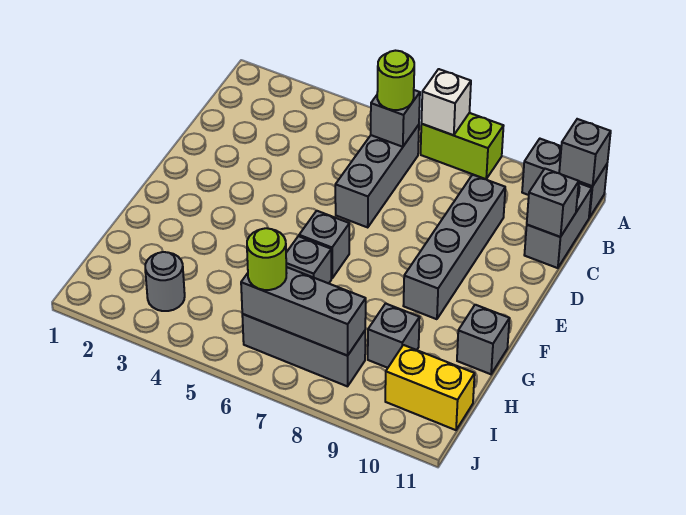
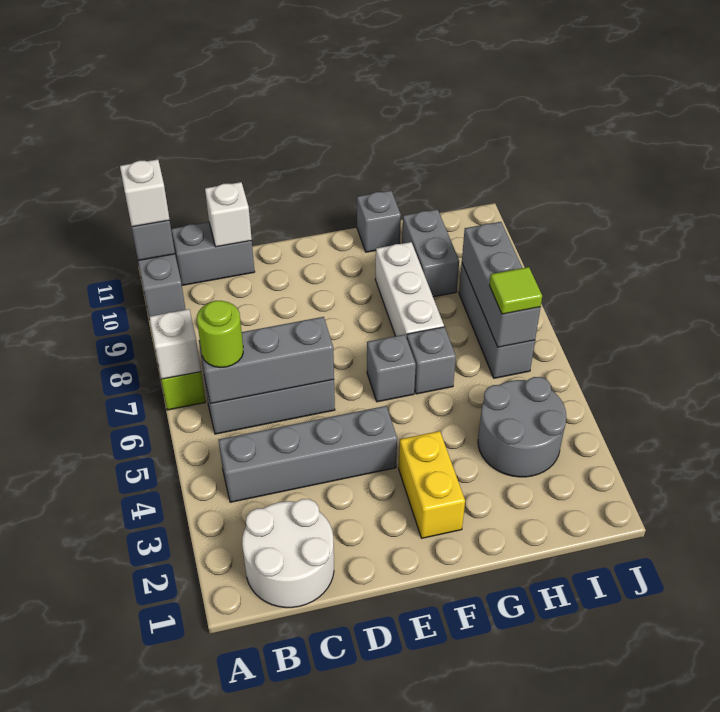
none -> white brick A11 level 3
none -> white round brick B1:C2 level 1
grey brick B6 level 2 -> grey brick B6:D6 level 2
grey brick C9:F9 level 1 -> grey brick B4:E4 level 1
grey brick C11 level 2 -> white brick C11 level 2
none -> white brick G7:G9 level 1
grey brick H9 level 1 -> grey brick H9:H10 level 1
grey round brick I3 level 1 -> grey round brick H3:I4 level 1
lime round brick I6 level 3 -> lime tile I6 level 3
yellow brick I10:I11 level 1 -> yellow brick F2:F3 level 1

